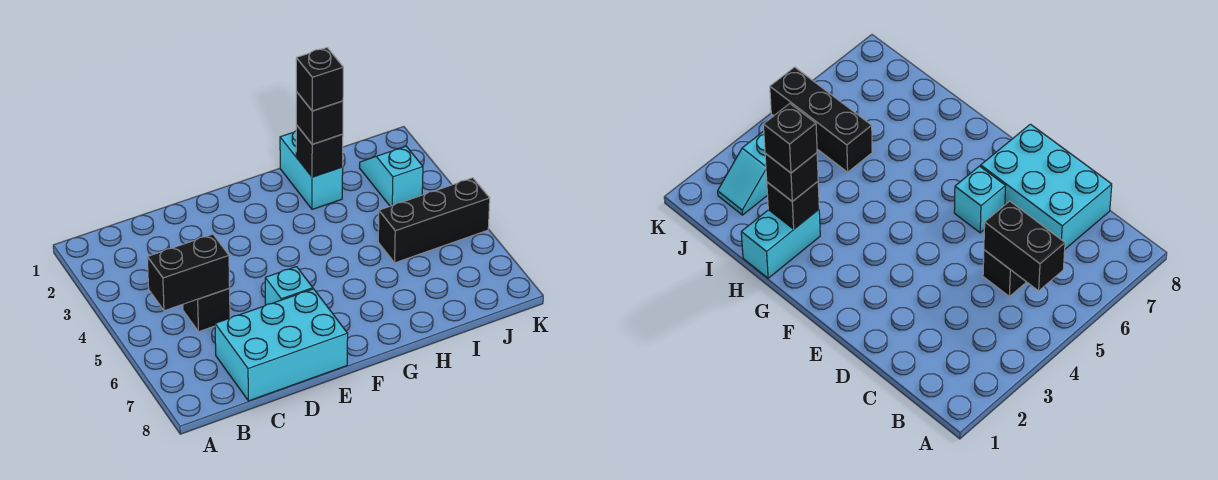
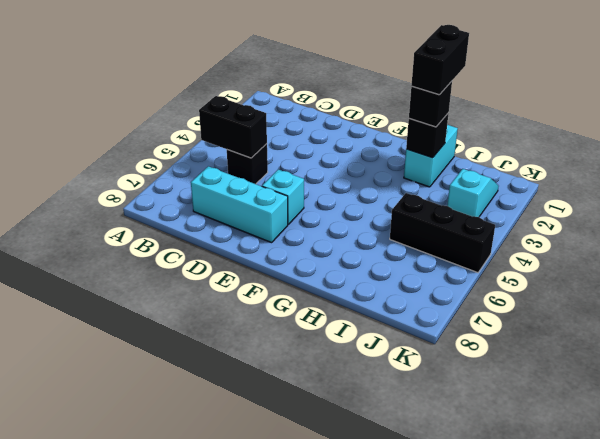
cyan brick C7:E8 level 1 -> cyan brick C7:E7 level 1
black brick H2 level 4 -> black brick H1:H2 level 4

